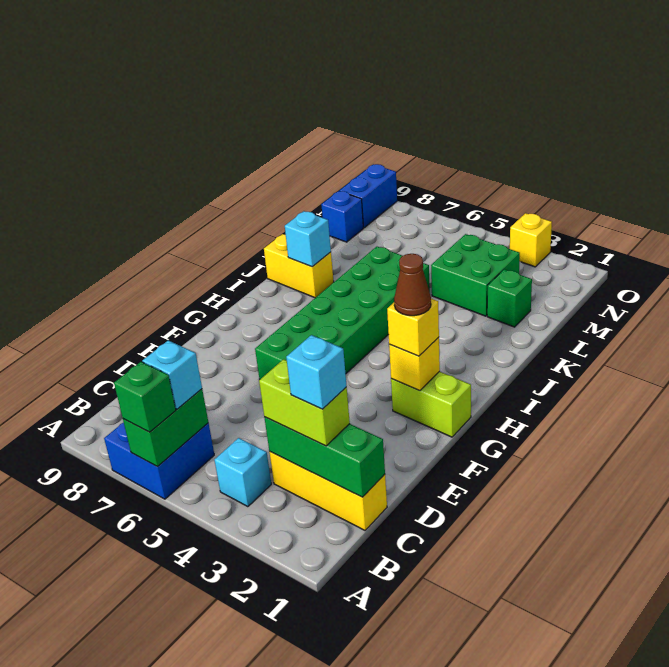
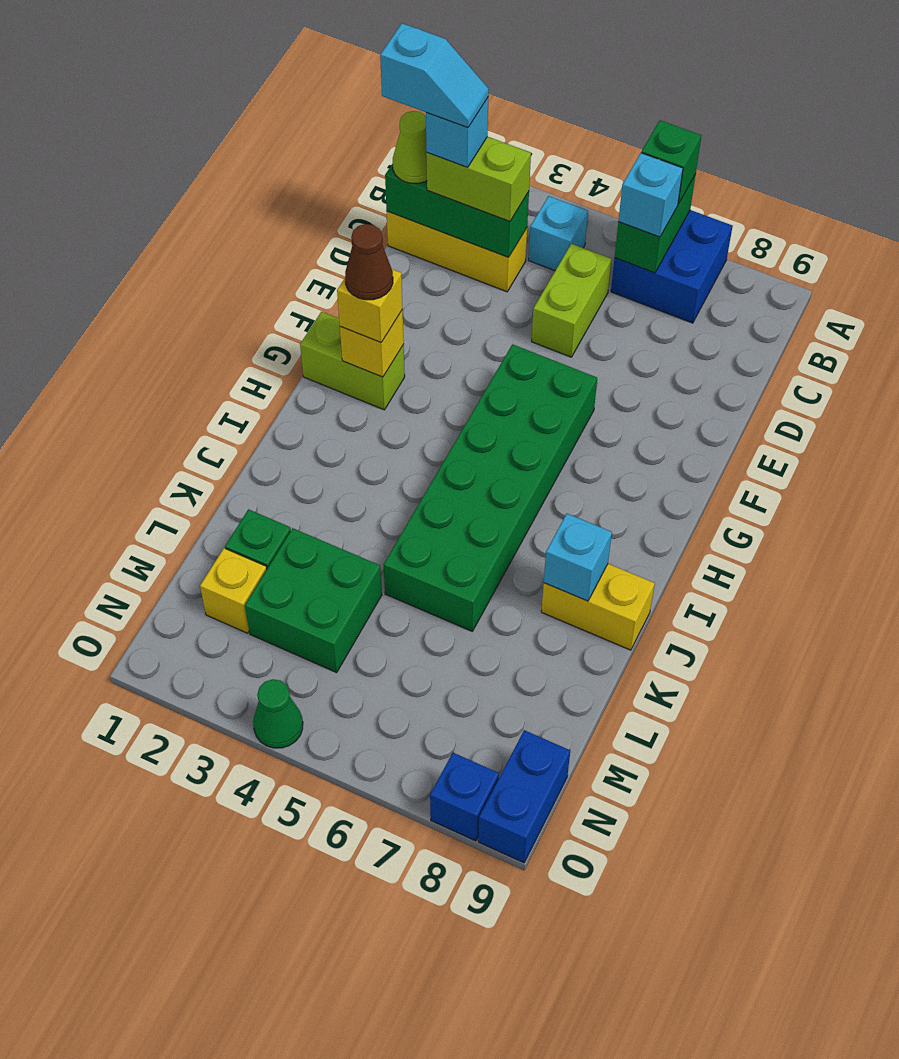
none -> lime cone C1 level 3
none -> cyan slope C1:C2 level 5 top 1
none -> lime brick C5:D5 level 1
blue brick M9 level 1 -> blue brick O8 level 1
yellow brick O3 level 1 -> yellow brick M2 level 1
none -> green cone O4 level 1

